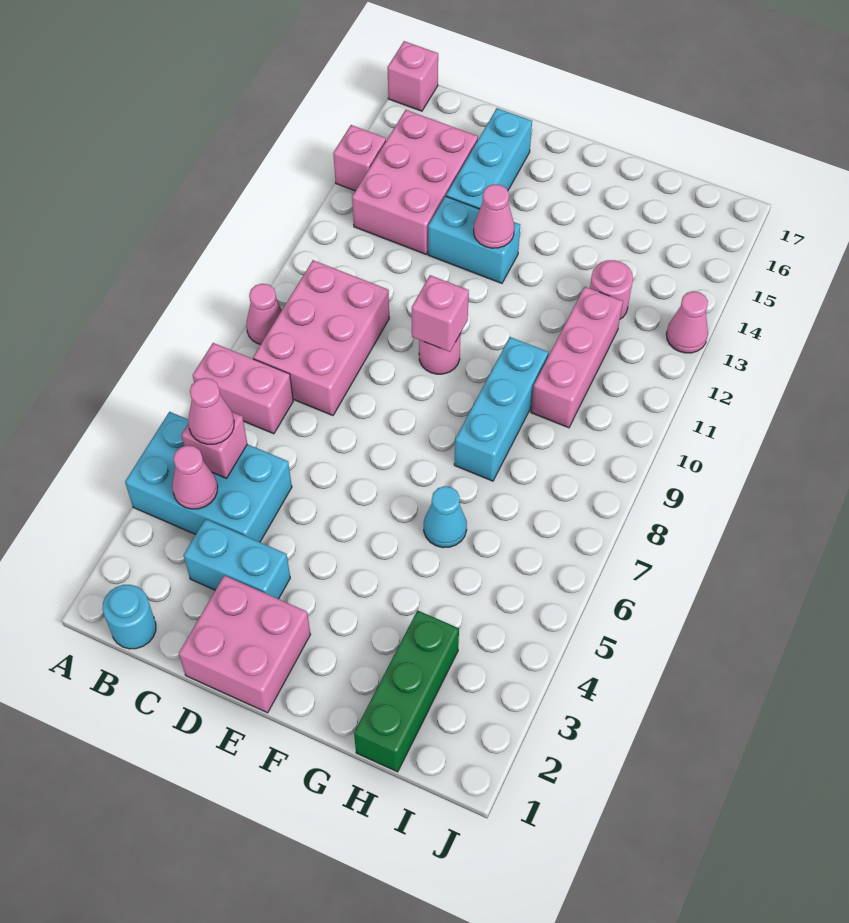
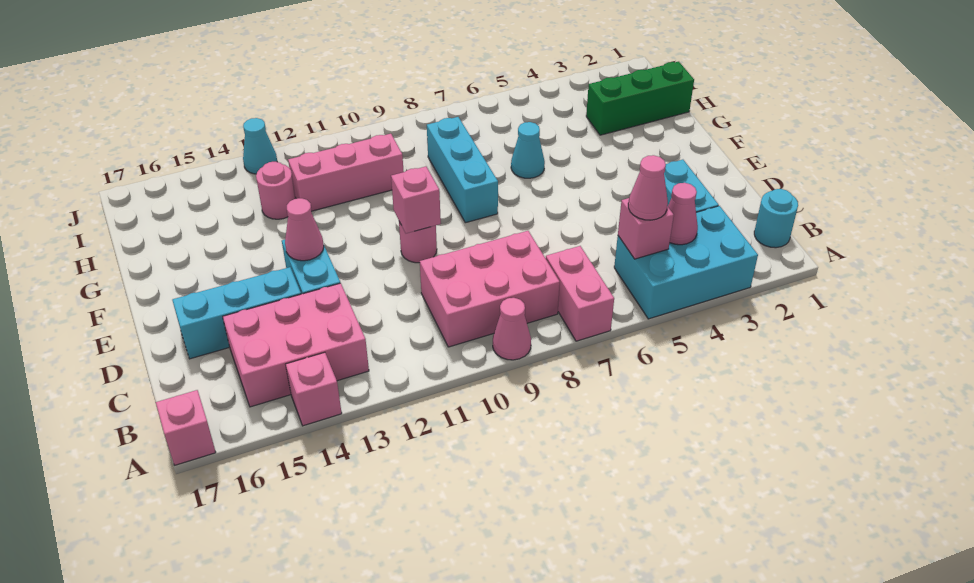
cyan brick A4:C5 level 1 -> cyan brick A3:B5 level 1
pink brick D1:E2 level 1 -> none
cyan brick G8:G10 level 1 -> cyan brick F8:H8 level 1
pink cone J13 level 1 -> cyan cone J13 level 1

